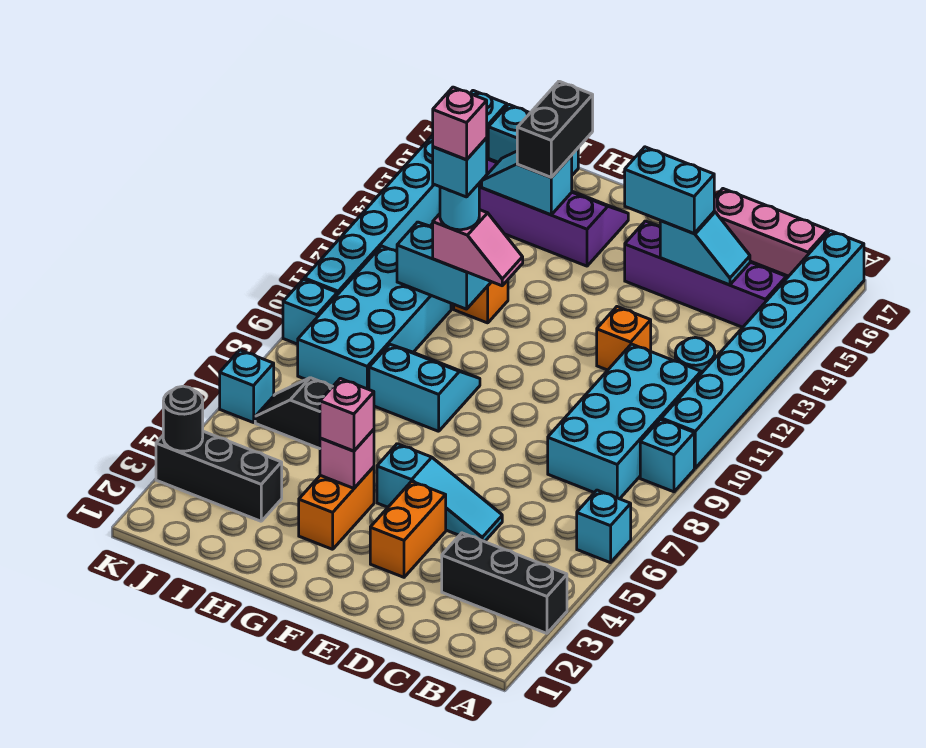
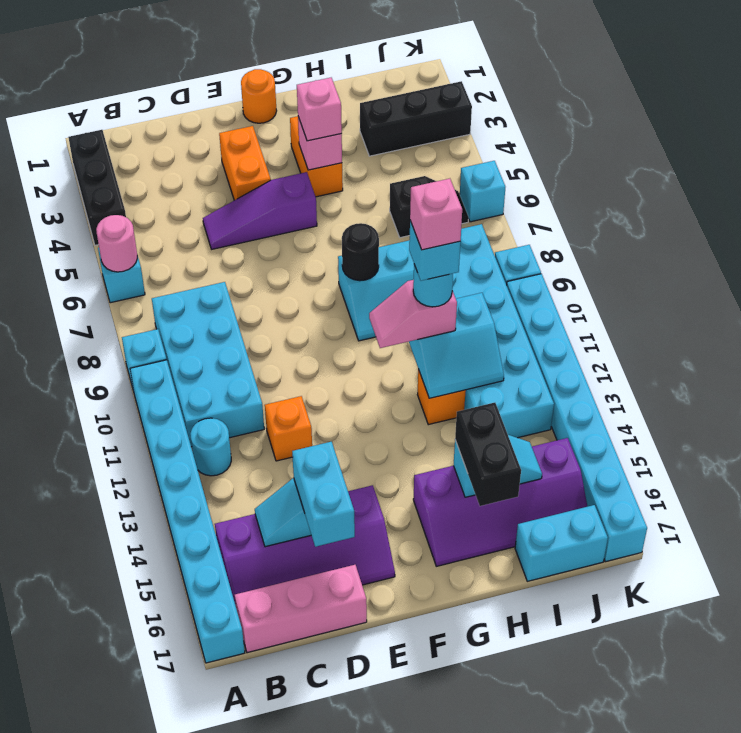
black brick A3:C3 level 1 -> black brick A2:A4 level 1
none -> pink round brick A6 level 2
cyan slope D5:F5 level 1 top F -> purple slope D5:F5 level 1 top F
cyan brick D15:E15 level 3 -> cyan brick D15:D16 level 3
none -> orange round brick F1 level 1
cyan brick I8:J11 level 1 -> cyan brick I8:J13 level 1
black round brick K3 level 2 -> black round brick G8 level 2

